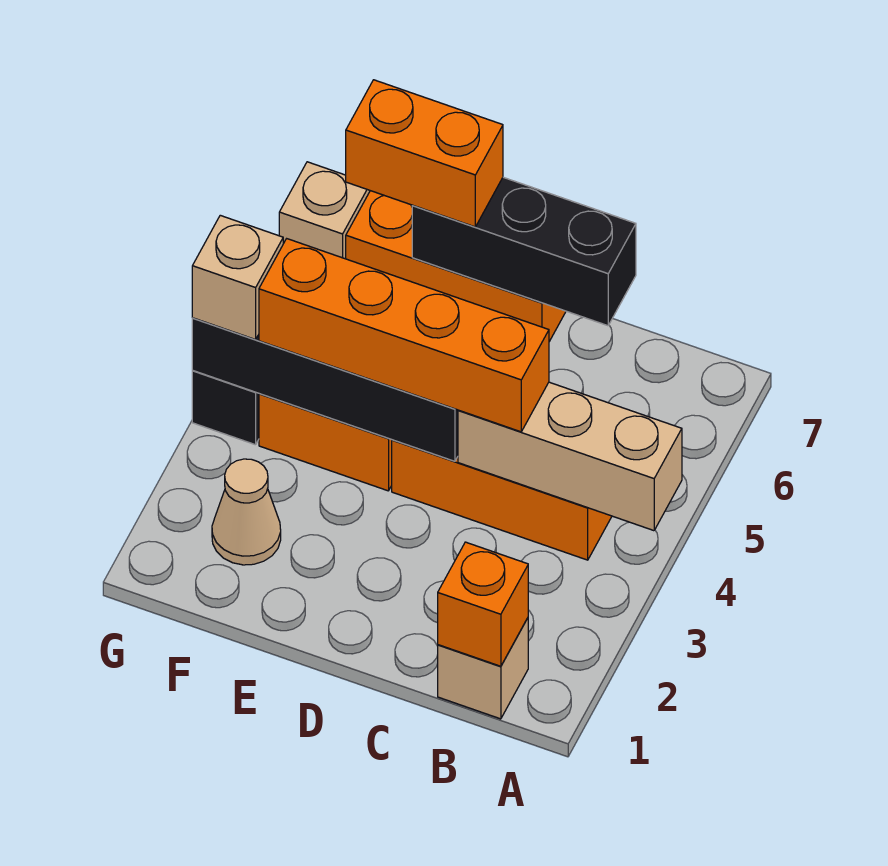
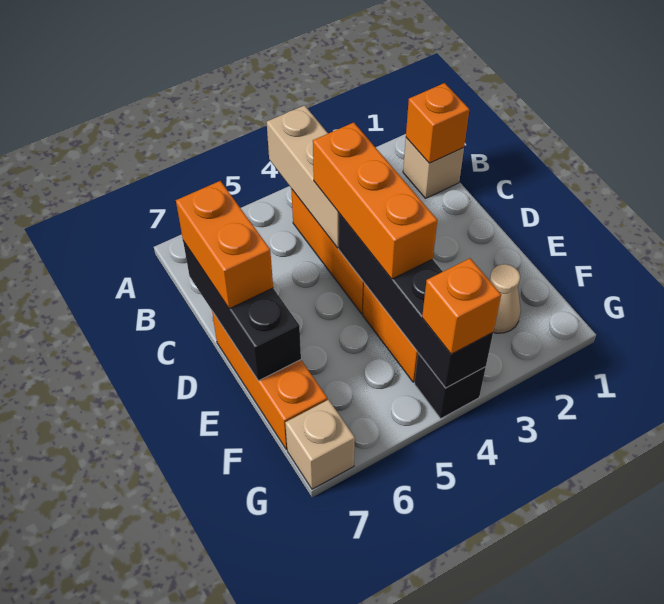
orange brick C4:F4 level 3 -> orange brick C4:E4 level 3
orange brick E7:F7 level 3 -> orange brick C7:D7 level 3
tan brick G4 level 3 -> orange brick G4 level 3

